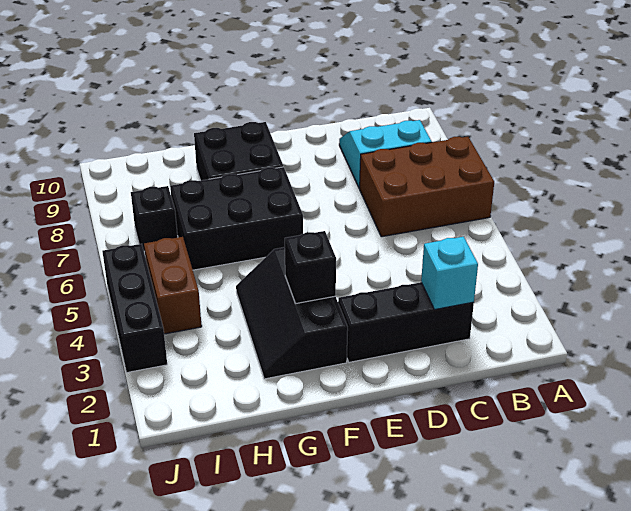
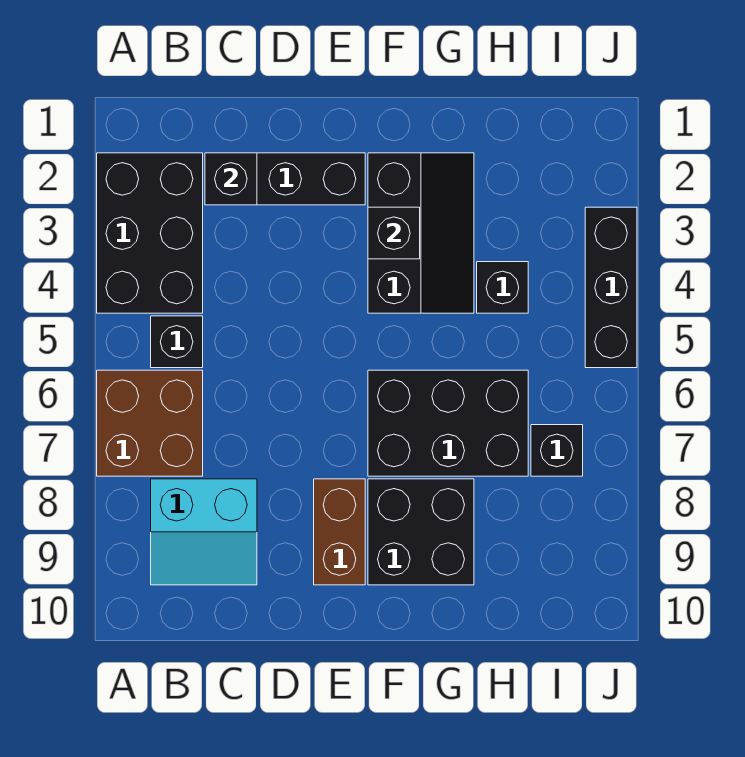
none -> black brick A2:B4 level 1
brown brick A6:C7 level 1 -> brown brick A6:B7 level 1
none -> black brick B5 level 1
cyan brick C2 level 2 -> black brick C2 level 2
none -> black brick H4 level 1
brown brick I4:I5 level 1 -> brown brick E8:E9 level 1

